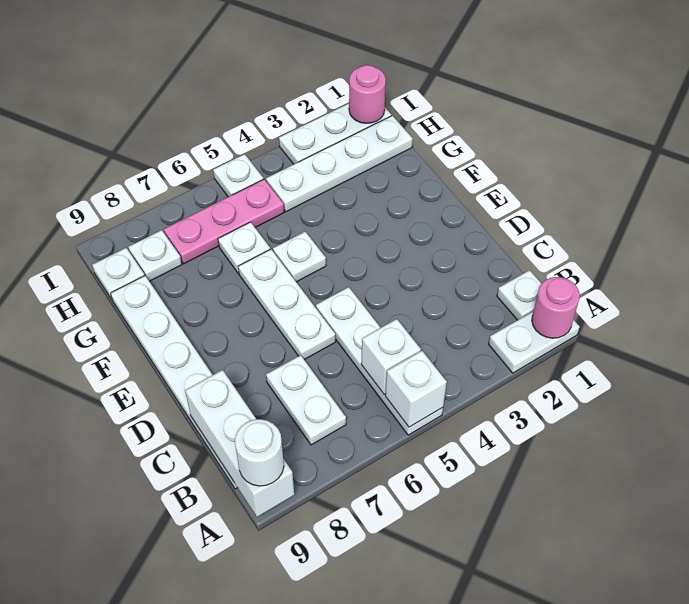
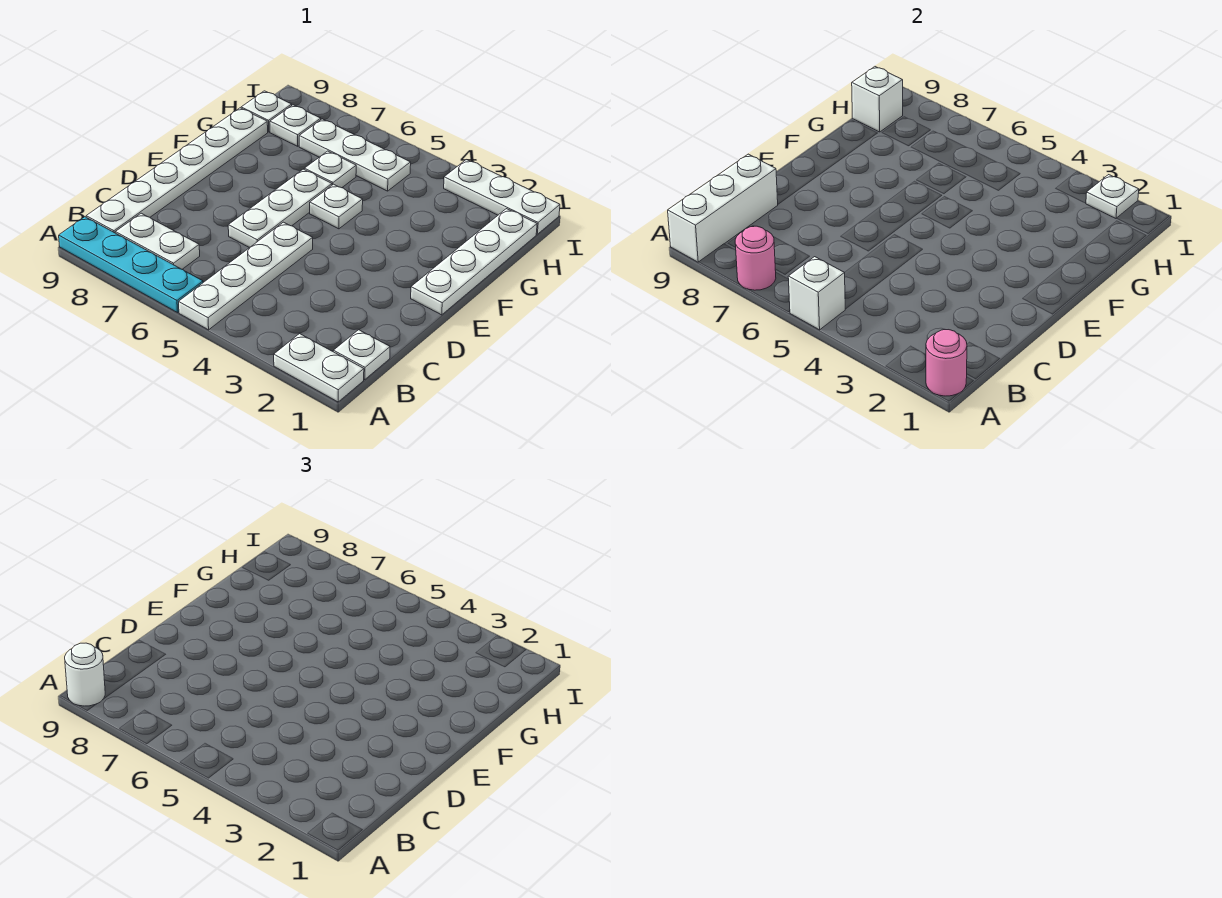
none -> cyan plate A6:A9 level 1
white brick B5 level 2 -> white brick H9 level 2
white plate B7:C7 level 1 -> white plate B7:B8 level 1
white plate H1:H4 level 1 -> white plate E1:H1 level 1
pink plate H5:H7 level 1 -> white plate H5:H7 level 1
pink round brick I1 level 2 -> pink round brick A7 level 2
white plate I5 level 1 -> white plate I2 level 2

